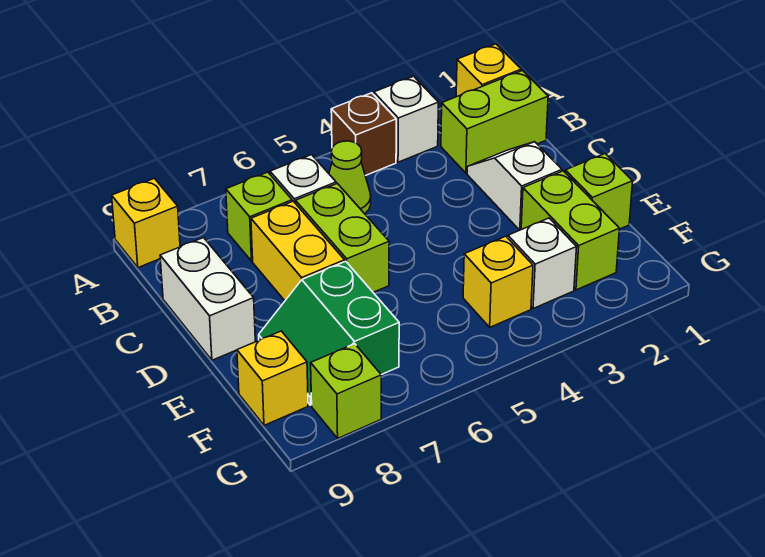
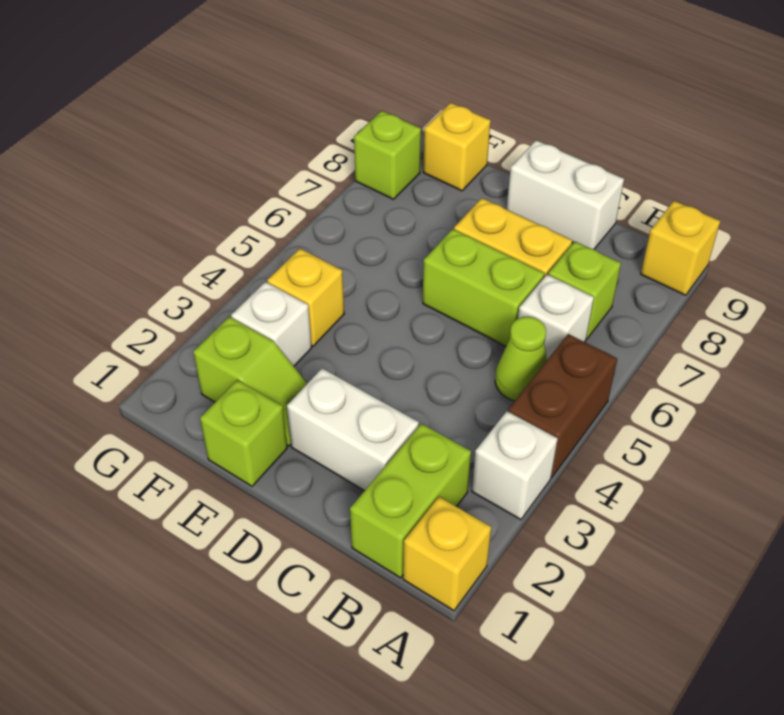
brown brick A4 level 1 -> brown brick A4:A5 level 1
white slope C2:D2 level 1 top D -> white brick C2:D2 level 1
lime brick E2:F2 level 1 -> lime slope E2:F2 level 1 top F
green slope E7:F8 level 1 top 7 -> none

